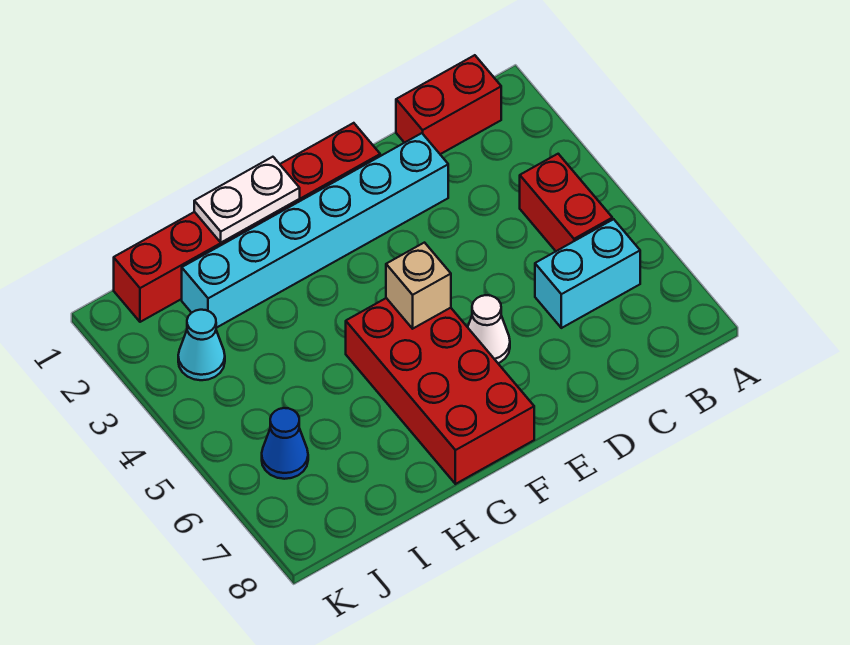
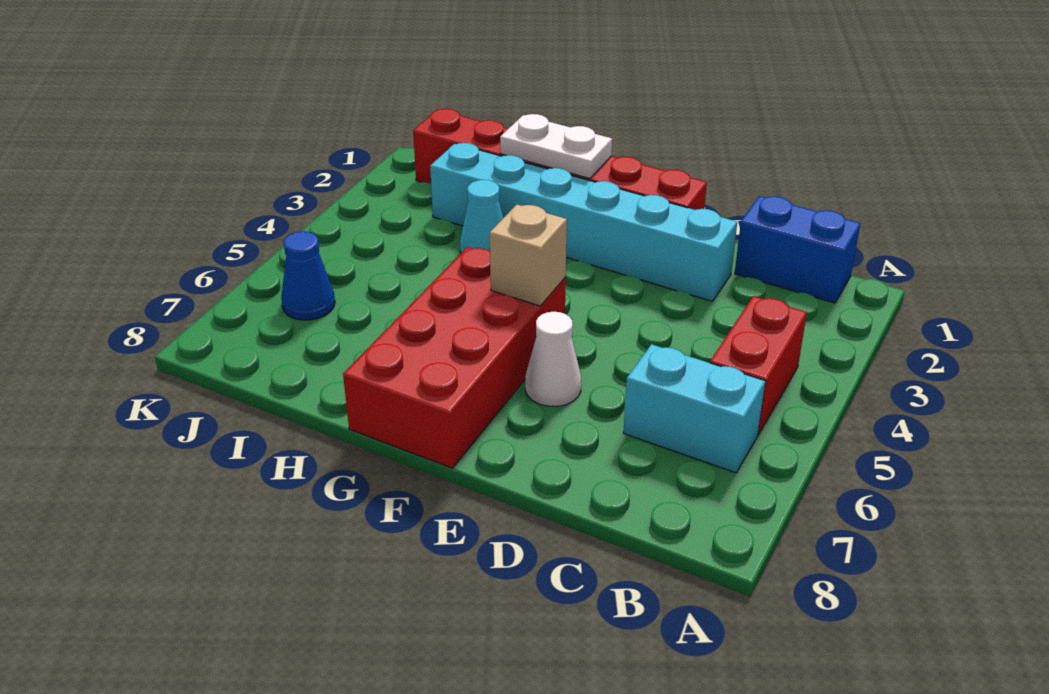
red brick B1:C1 level 1 -> blue brick B1:C1 level 1
cyan cone J3 level 1 -> cyan cone H3 level 1

